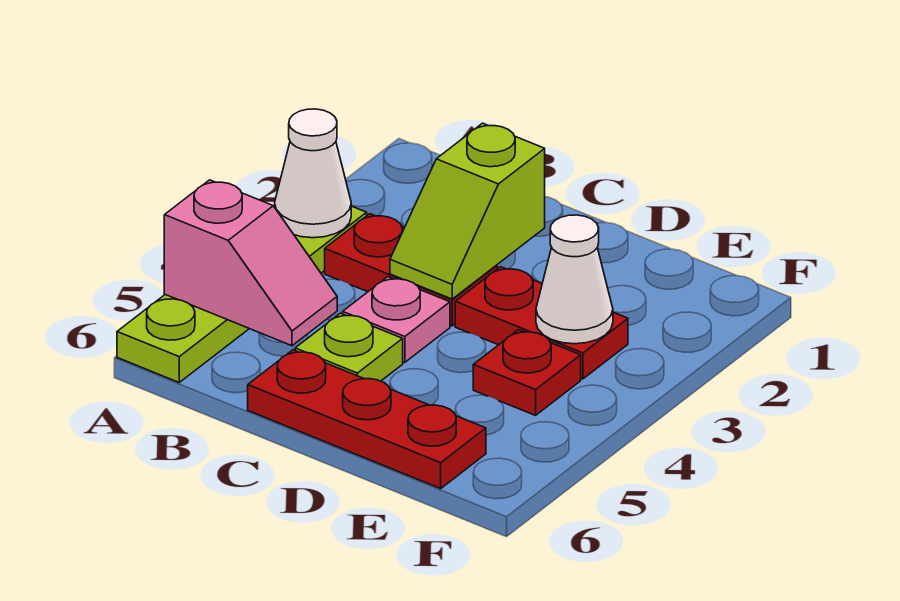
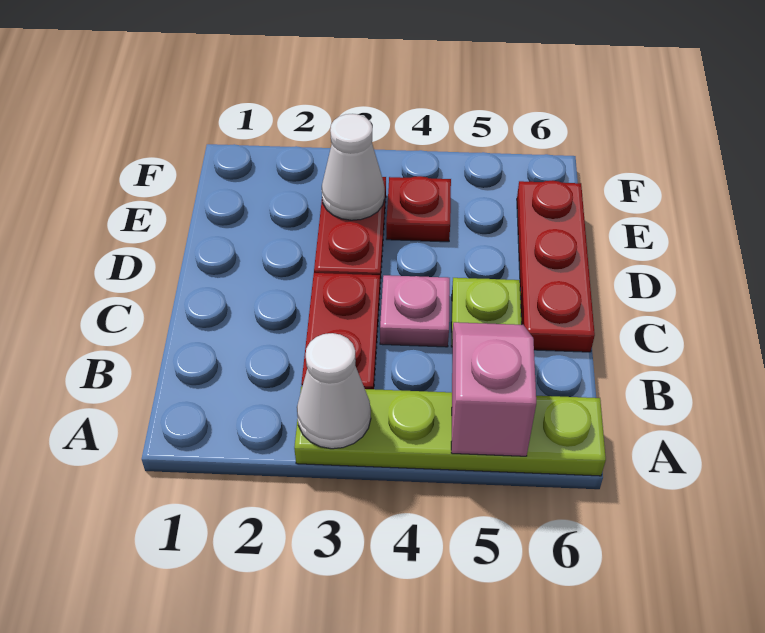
lime slope C2:C3 level 2 top 2 -> none

